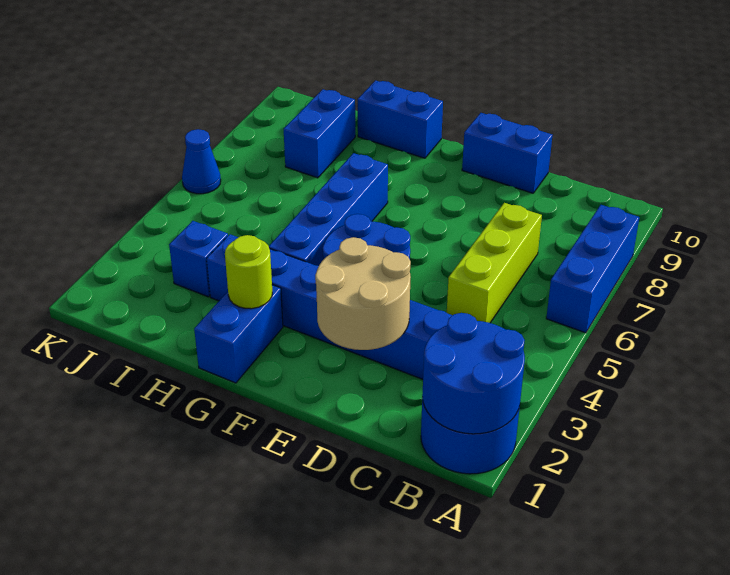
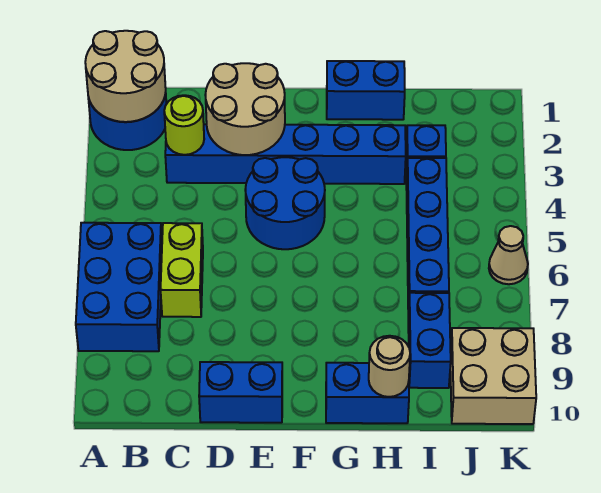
blue round brick A1:B2 level 2 -> tan round brick A1:B2 level 2
blue brick A6:A8 level 1 -> blue brick A6:B8 level 1
lime brick C5:C7 level 1 -> lime brick C6:C7 level 1
blue brick G1:G2 level 1 -> blue brick G1:H1 level 1
lime round brick G2 level 2 -> lime round brick C3 level 2
blue brick G4:G7 level 1 -> blue brick I4:I7 level 1
none -> tan round brick H10 level 2
none -> tan brick J9:K10 level 1
blue cone K6 level 1 -> tan cone K6 level 1

